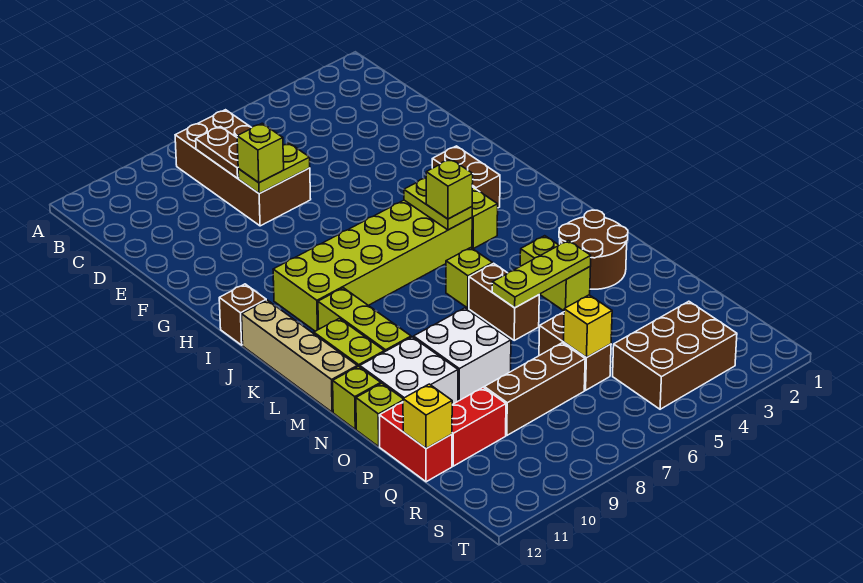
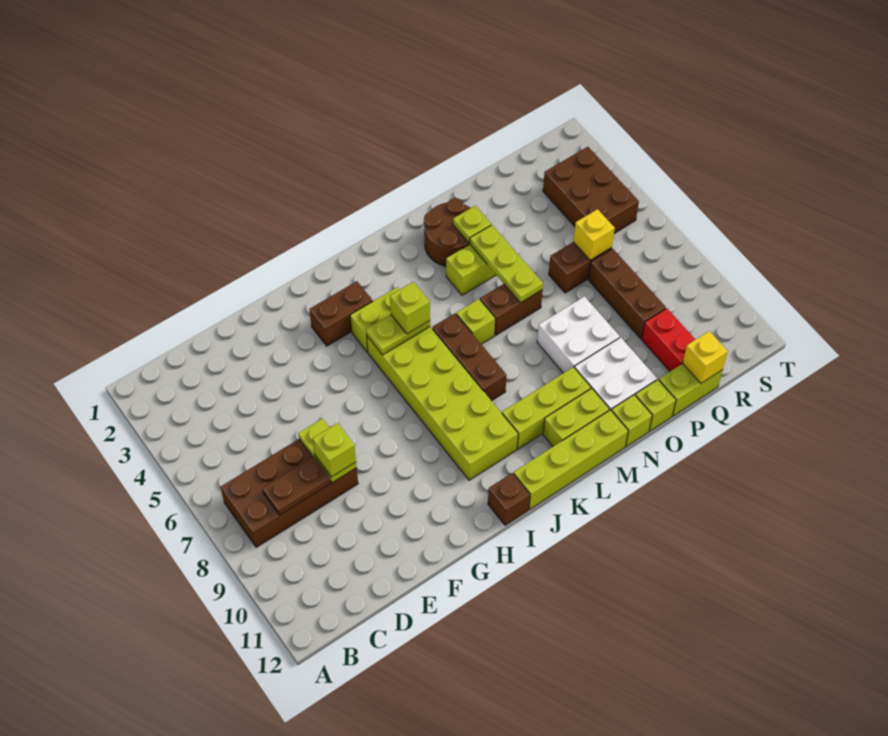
tan brick J12:M12 level 1 -> lime brick J12:M12 level 1
none -> brown brick K6:K8 level 1
none -> lime plate N3 level 2
red brick P12:Q12 level 1 -> lime brick P12:Q12 level 1

